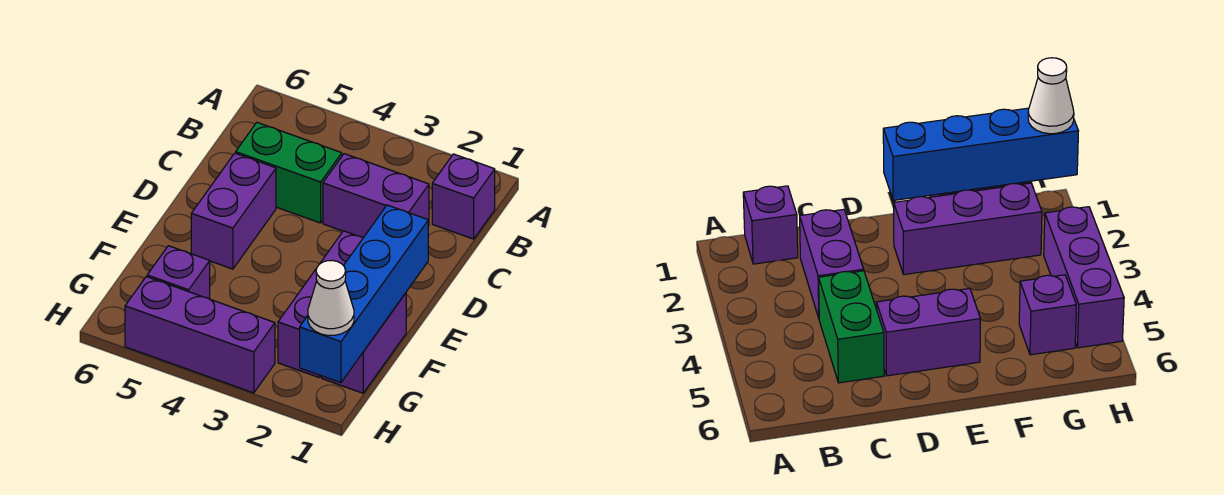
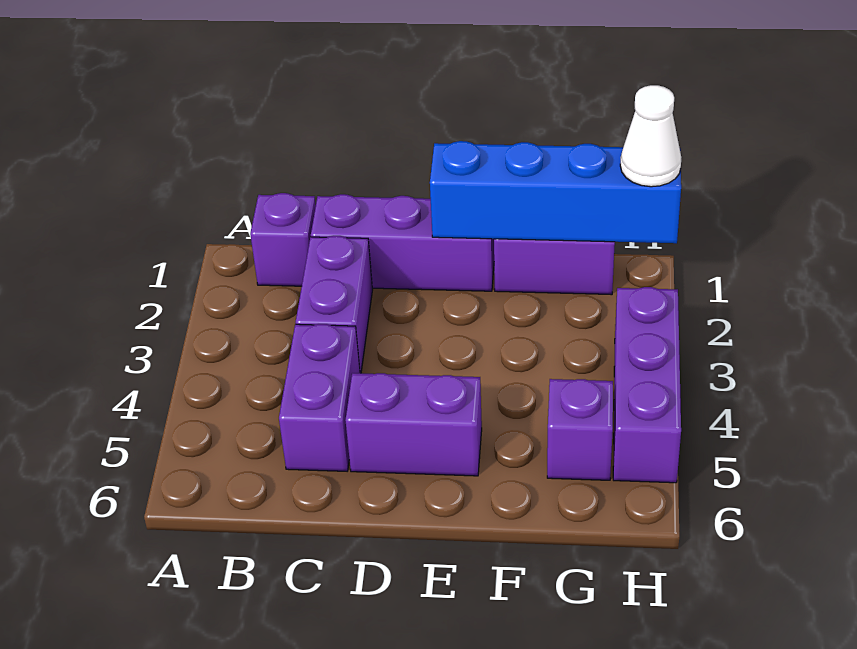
green brick C4:C5 level 1 -> purple brick C4:C5 level 1
purple brick E2:G2 level 1 -> purple brick C1:E1 level 1

